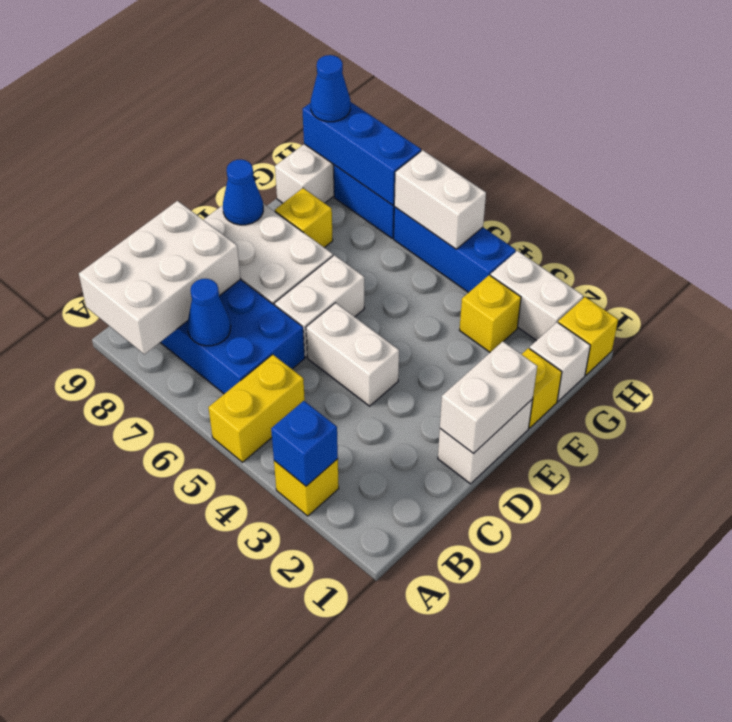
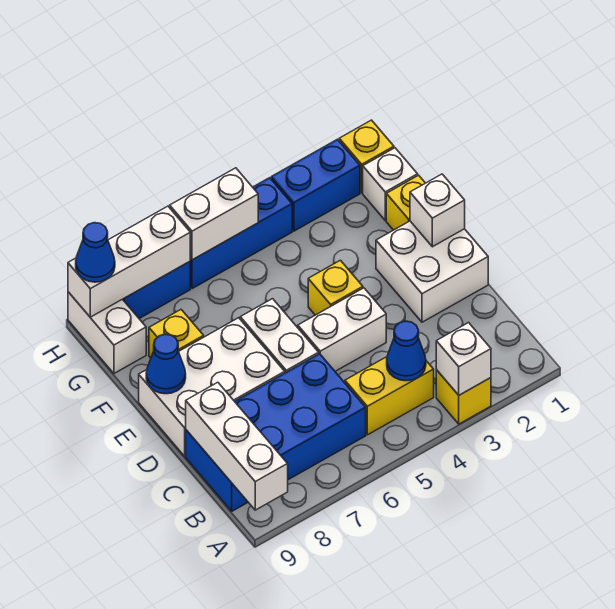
blue brick A3 level 2 -> white brick A3 level 2
yellow brick A5:B5 level 1 -> yellow brick B4:B5 level 1
white brick A8:C9 level 2 -> white brick A9:C9 level 2
blue cone B7 level 2 -> blue cone B4 level 2
white brick D1:E1 level 1 -> white brick D1:E2 level 1
white brick D1:E1 level 2 -> white brick E1 level 2
yellow brick G3 level 1 -> yellow brick E4 level 1
white brick H2:H3 level 1 -> blue brick H2:H3 level 1
blue brick H7:H9 level 2 -> white brick H7:H9 level 2

